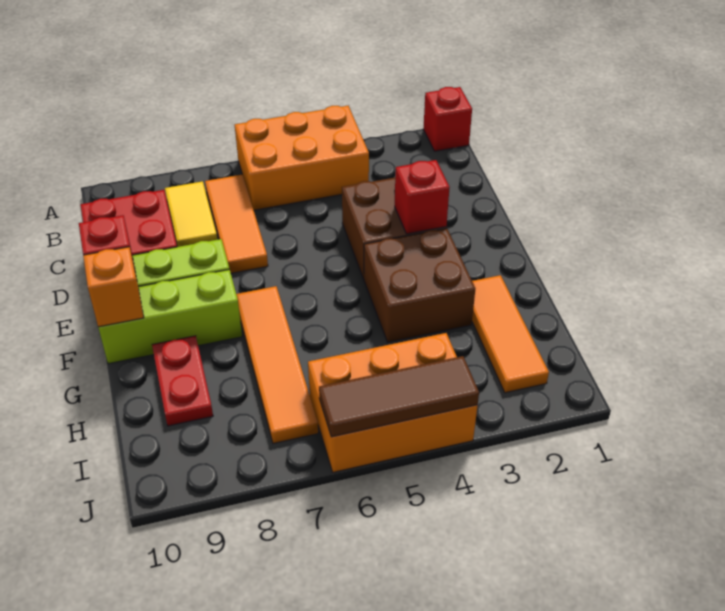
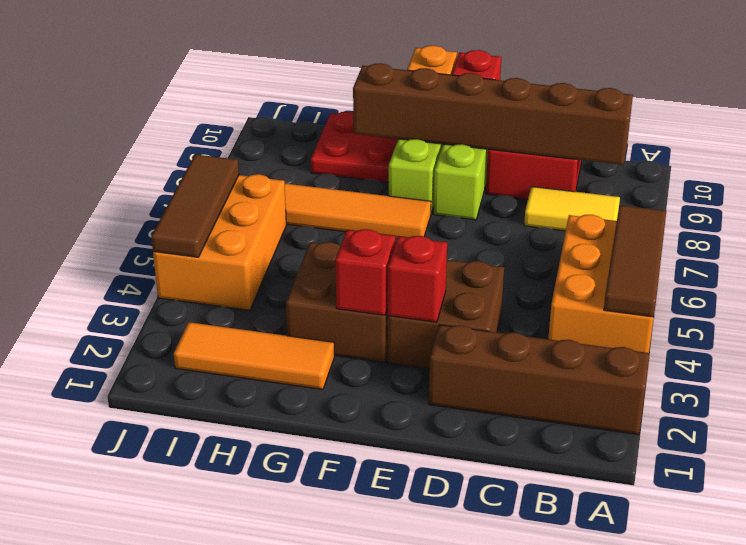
red brick A1 level 1 -> red brick F3 level 2
none -> brown brick A2:D2 level 1
none -> brown tile A4:A6 level 2
orange tile B7:D7 level 1 -> none
none -> brown brick B9:G9 level 2
red plate G9:H9 level 1 -> red plate G9:H10 level 1

